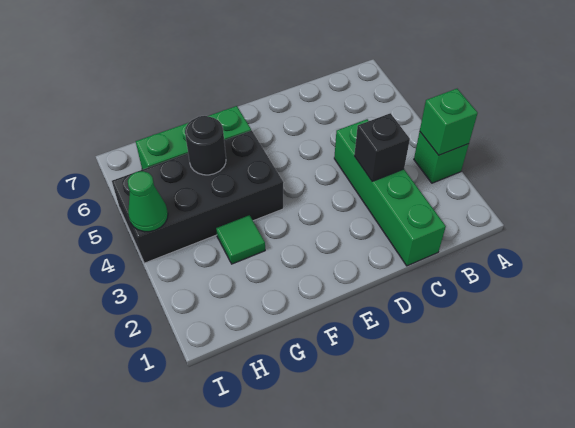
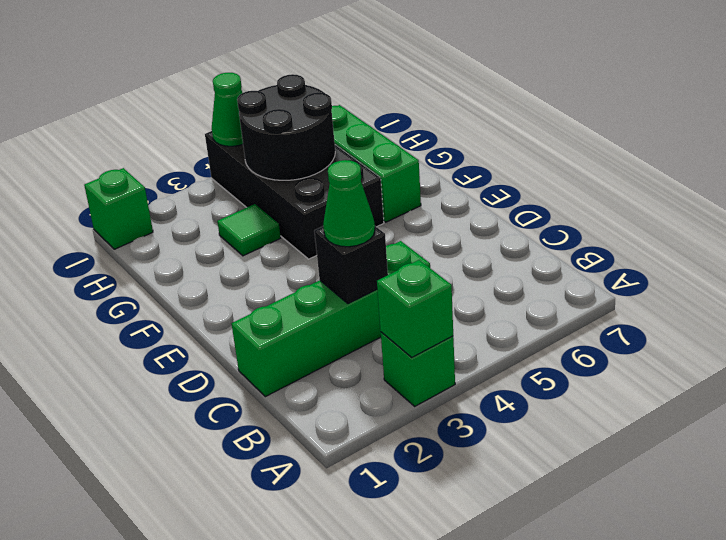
none -> green cone C3 level 3
black round brick G5 level 2 -> black round brick G4:H5 level 2
none -> green brick I1 level 1

